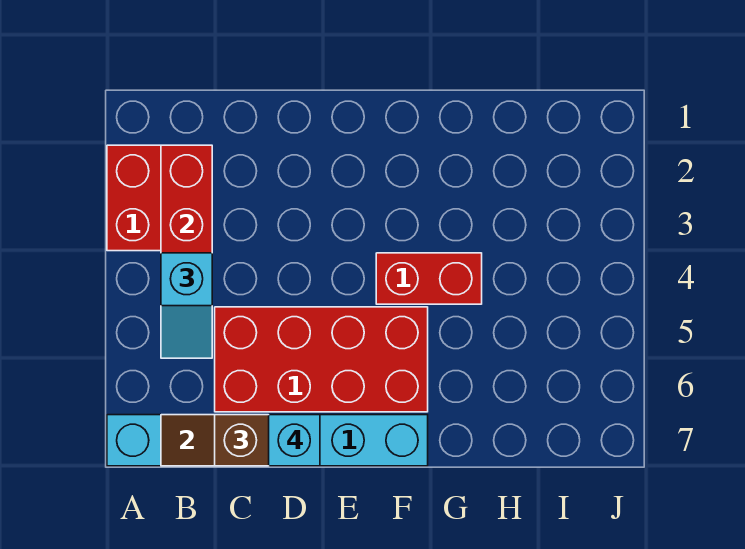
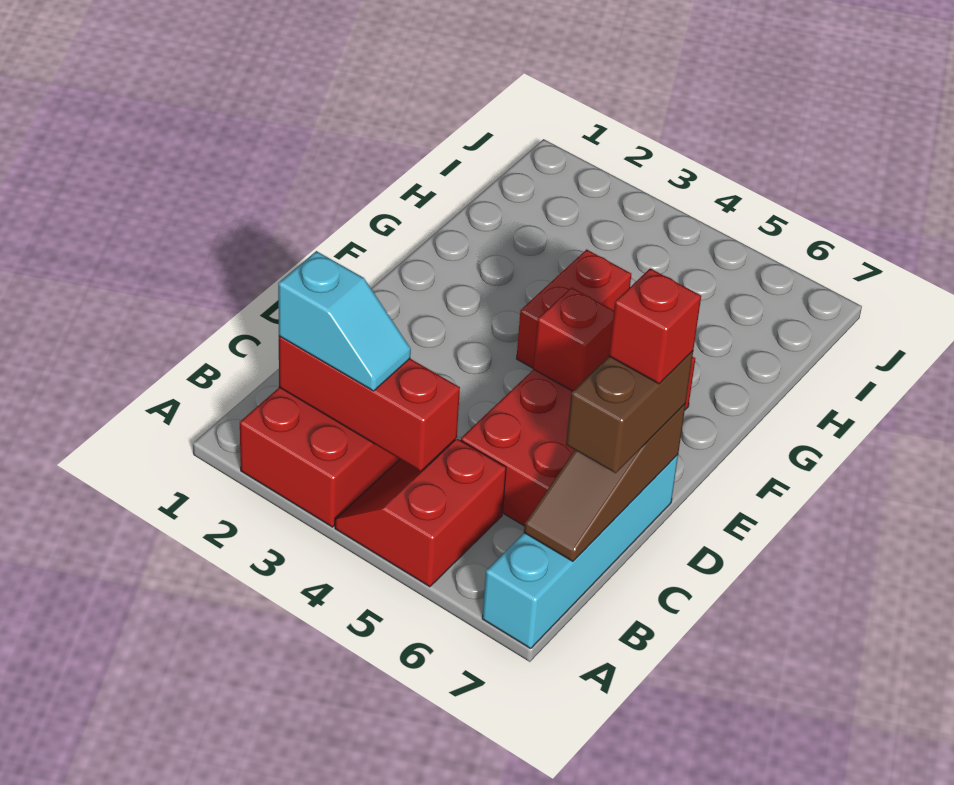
none -> red slope A4:B5 level 1 top 5
cyan brick A7:F7 level 1 -> cyan brick A7:D7 level 1
cyan slope B4:B5 level 3 top 4 -> cyan slope B2:B3 level 3 top 2
cyan brick D7 level 4 -> red brick D7 level 4
none -> red brick E5 level 2

